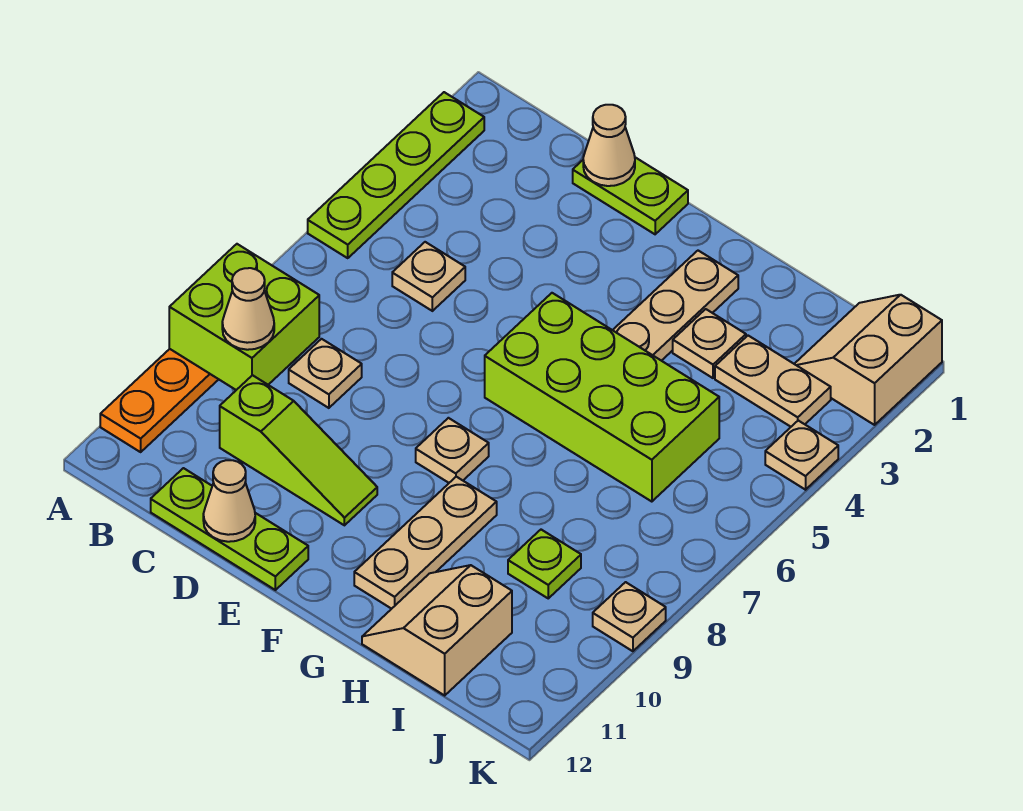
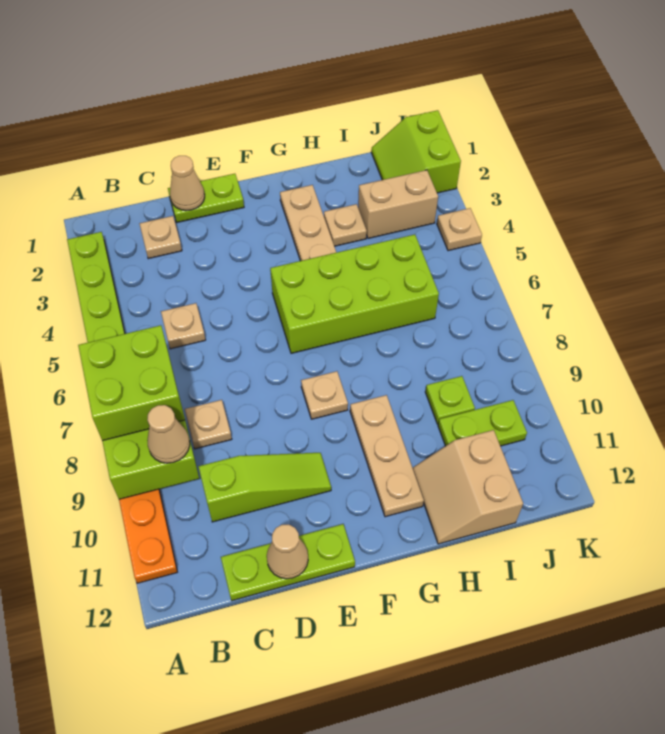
none -> lime brick A7:B8 level 3
tan plate I3:J3 level 1 -> tan brick I3:J3 level 1
none -> lime plate I10:J10 level 1
tan slope J1:K2 level 1 top K -> lime slope J1:K2 level 1 top K
tan plate K9 level 1 -> tan plate C2 level 1

